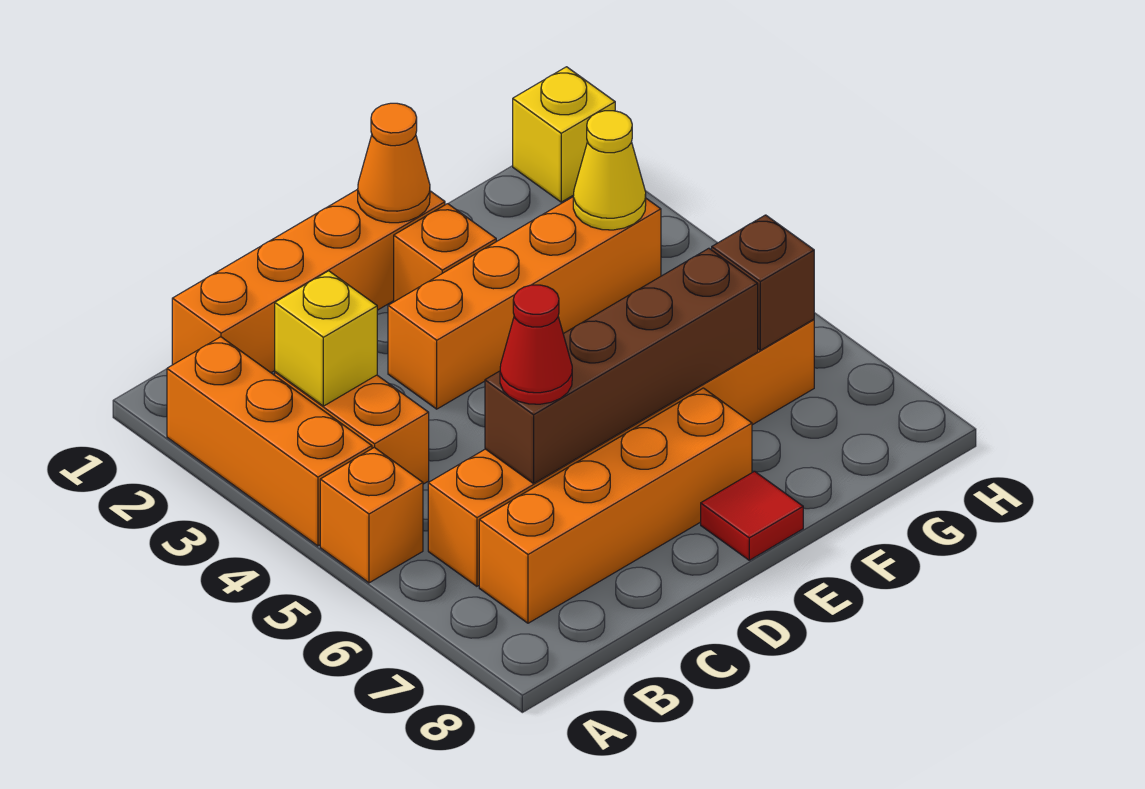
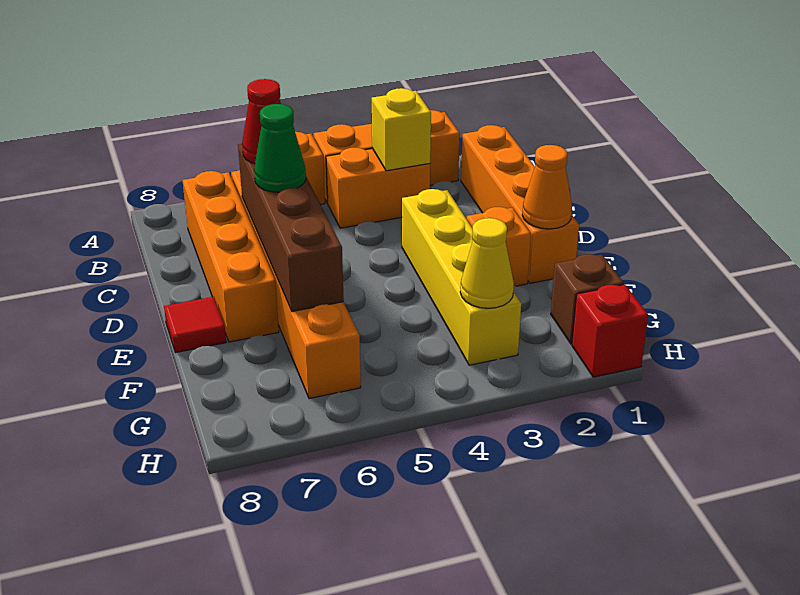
orange brick D3:G3 level 1 -> yellow brick D3:G3 level 1
none -> green cone D6 level 3
brown brick G6 level 2 -> brown brick G1 level 1
yellow brick H1 level 1 -> red brick H1 level 1

